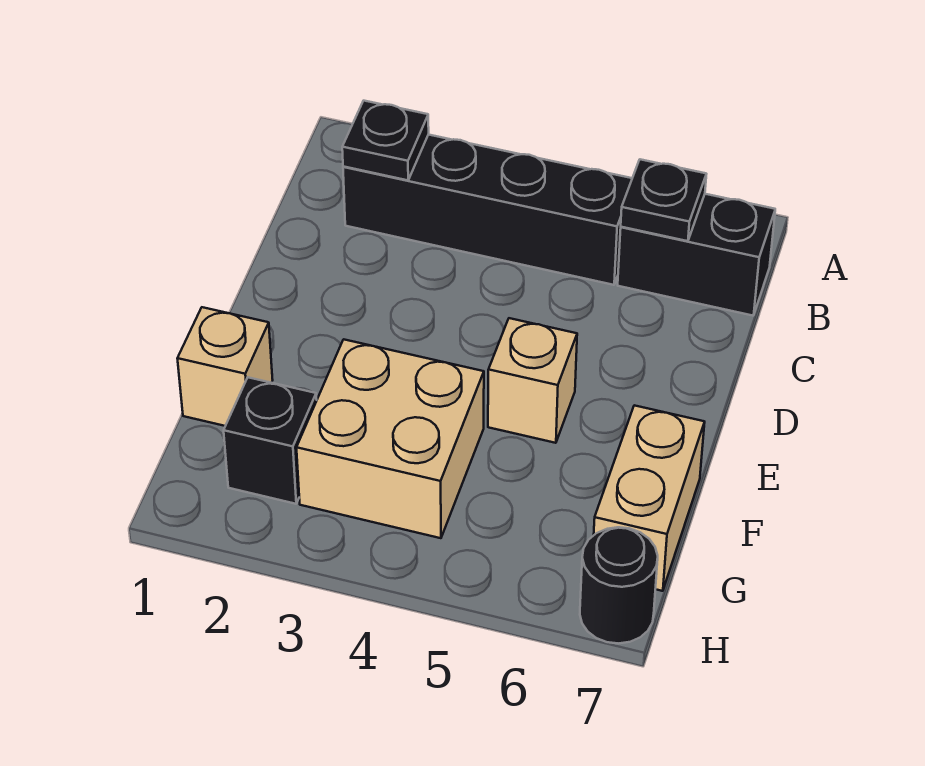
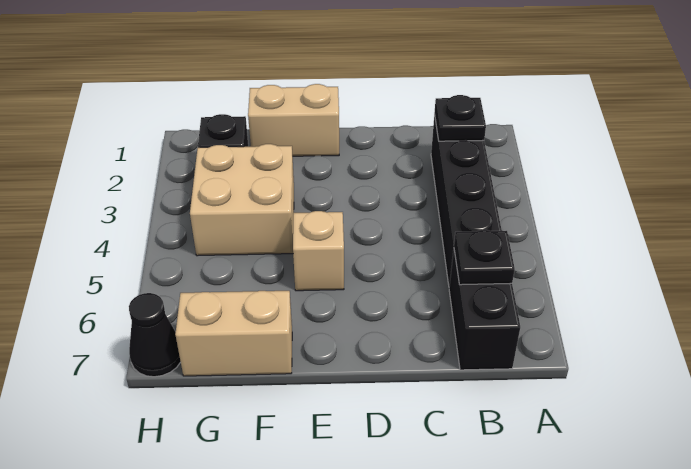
tan brick F1 level 1 -> tan brick E1:F1 level 1
black round brick H7 level 1 -> black cone H7 level 1

